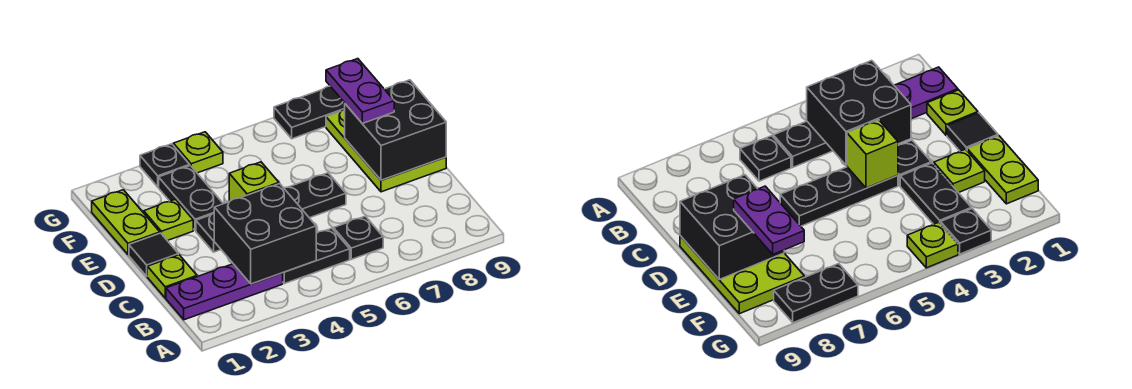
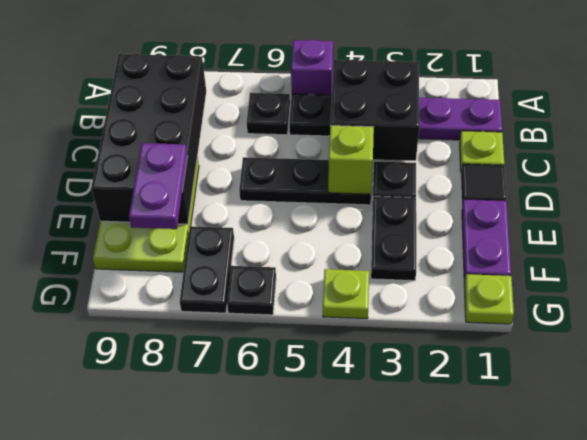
none -> purple brick A5 level 1
black brick D8:E9 level 2 -> black brick B8:E9 level 2
lime plate E1:F1 level 1 -> purple plate E1:F1 level 1
lime plate E2 level 1 -> lime plate G1 level 1
black plate G3 level 1 -> black plate G6 level 1
black plate G7:G8 level 1 -> black plate F7:G7 level 1

